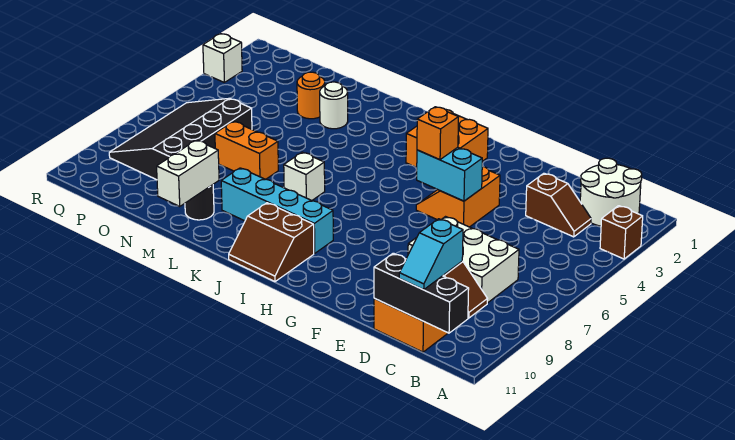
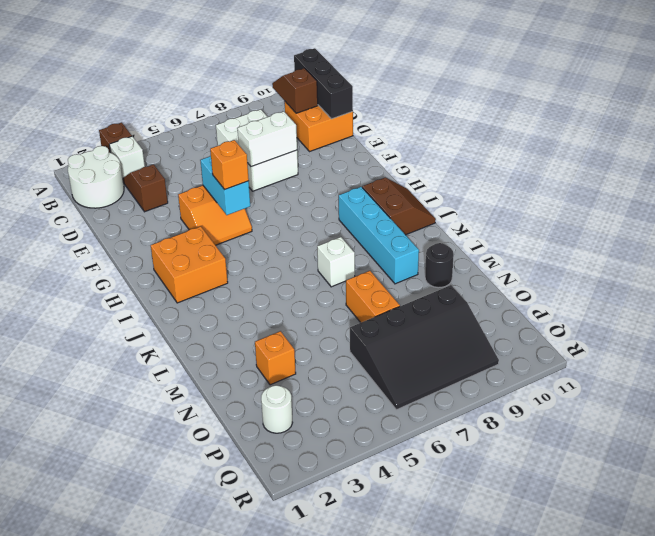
cyan slope C10:C11 level 3 top 10 -> none
white round brick M3 level 1 -> white round brick P2 level 1
white brick M10:M11 level 2 -> white brick E7:E8 level 2
orange round brick N3 level 1 -> orange brick N3 level 1
white brick R3 level 1 -> white brick B3 level 1

